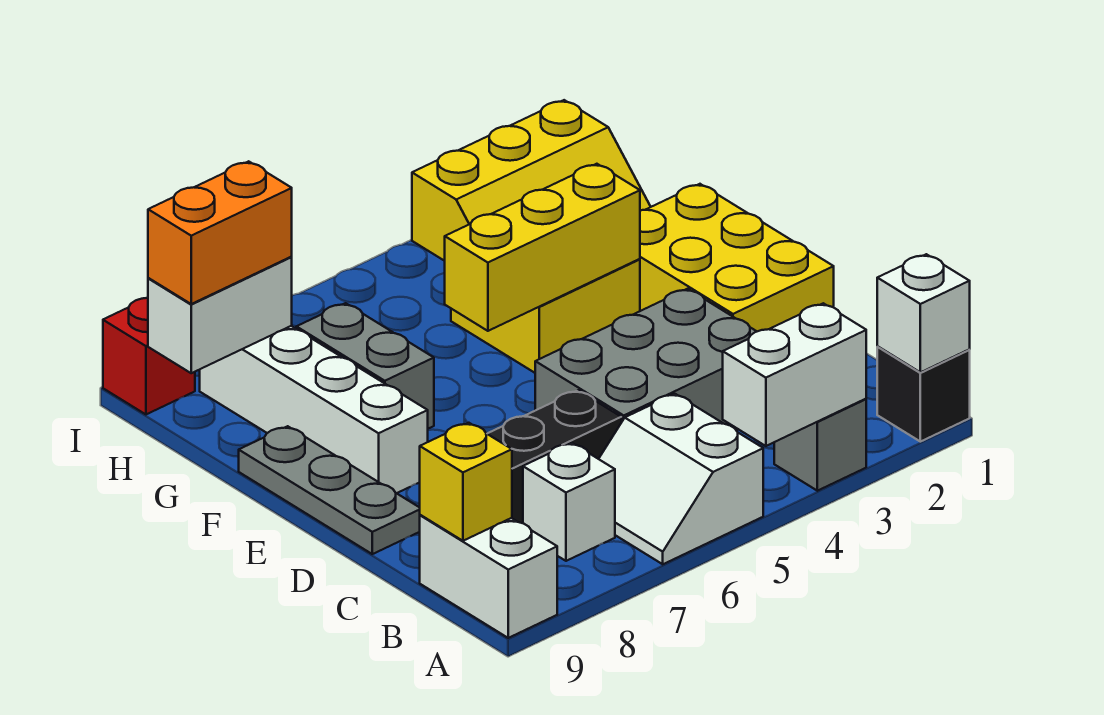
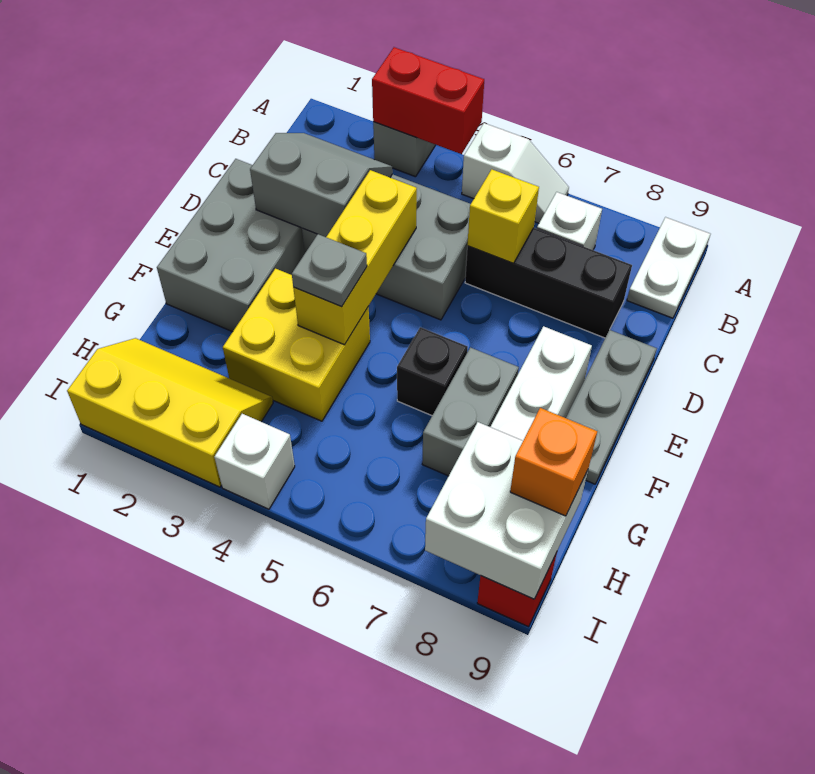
black brick A1 level 1 -> black brick F6 level 1
white brick A1 level 2 -> white brick I4 level 1
white brick A3:A4 level 2 -> red brick A3:A4 level 2
white slope A5:B6 level 1 top 5 -> white slope A5:A6 level 1 top 5
white brick A9:B9 level 1 -> white plate A9:B9 level 1
yellow brick B9 level 2 -> yellow brick C6 level 2
none -> grey slope C2:D3 level 2 top D
yellow brick D1:F2 level 1 -> grey brick D1:F2 level 1
yellow brick F3:F5 level 2 -> yellow brick D4:F4 level 2
none -> grey plate F4 level 3
white brick H8:H9 level 2 -> white brick H8:I9 level 2
orange brick H8:H9 level 3 -> orange brick H9 level 3

